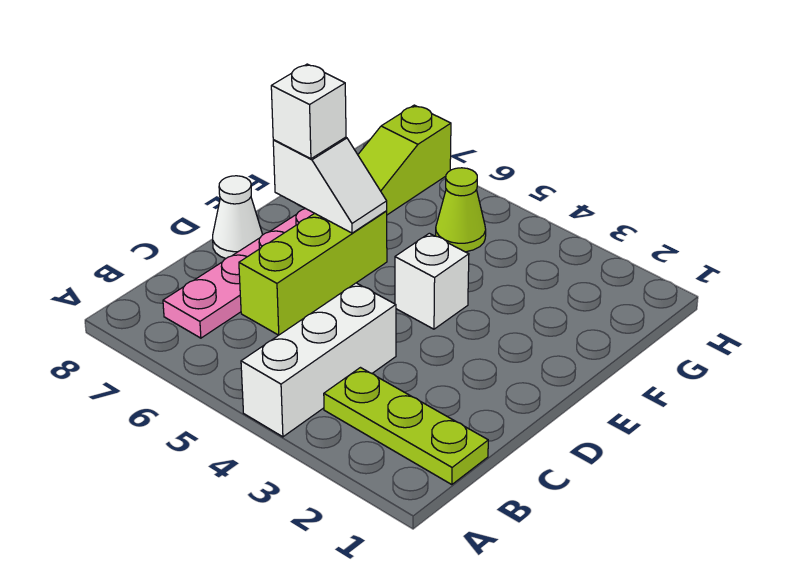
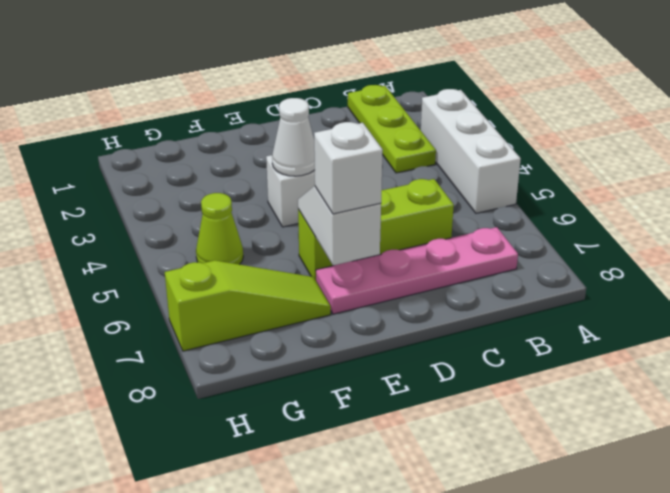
white brick A4:C4 level 1 -> white brick A3:A5 level 1
white cone D8 level 1 -> white cone E4 level 2

